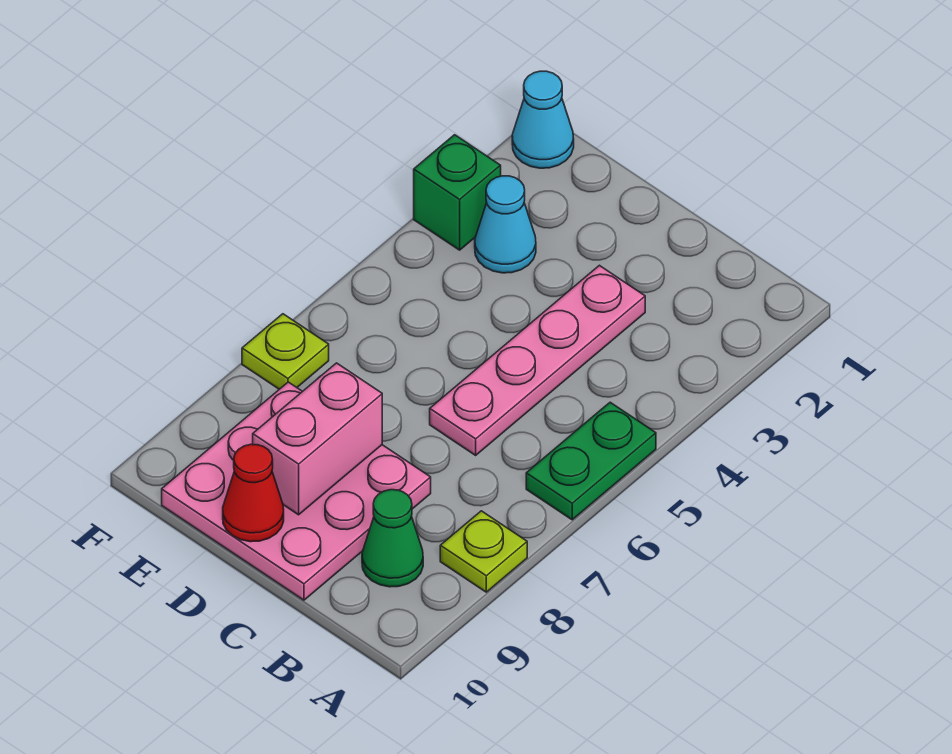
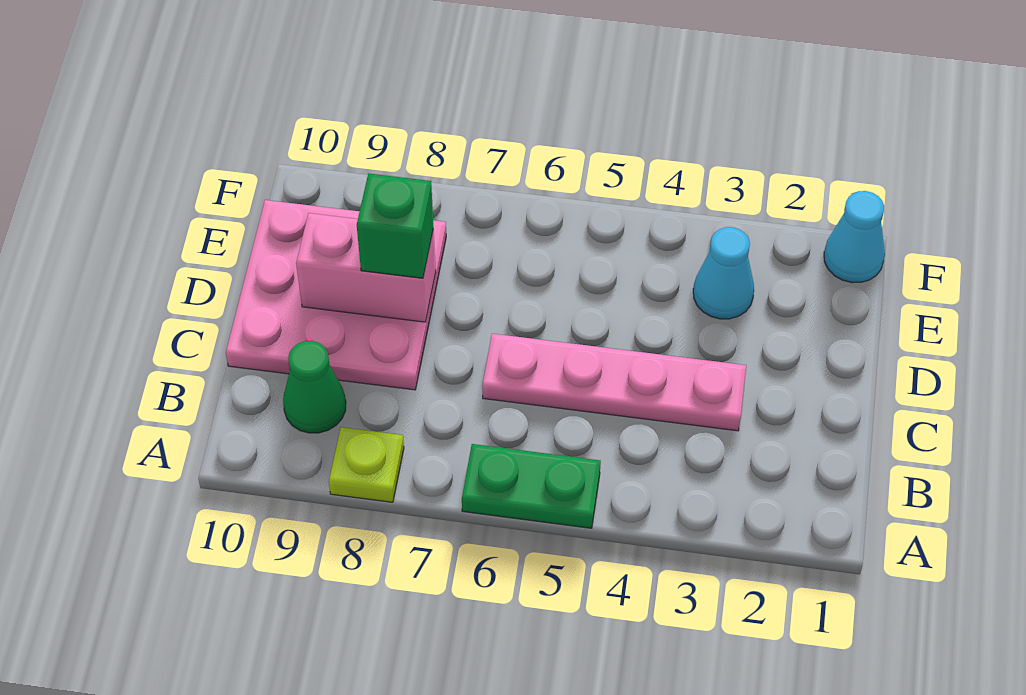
red cone D10 level 2 -> none
green brick F3 level 1 -> green brick D8 level 3
lime plate F7 level 1 -> none

